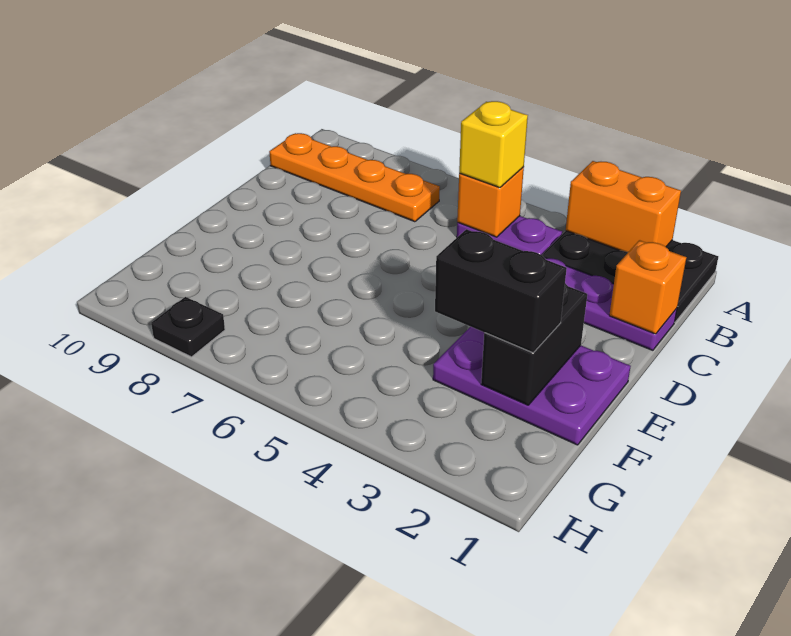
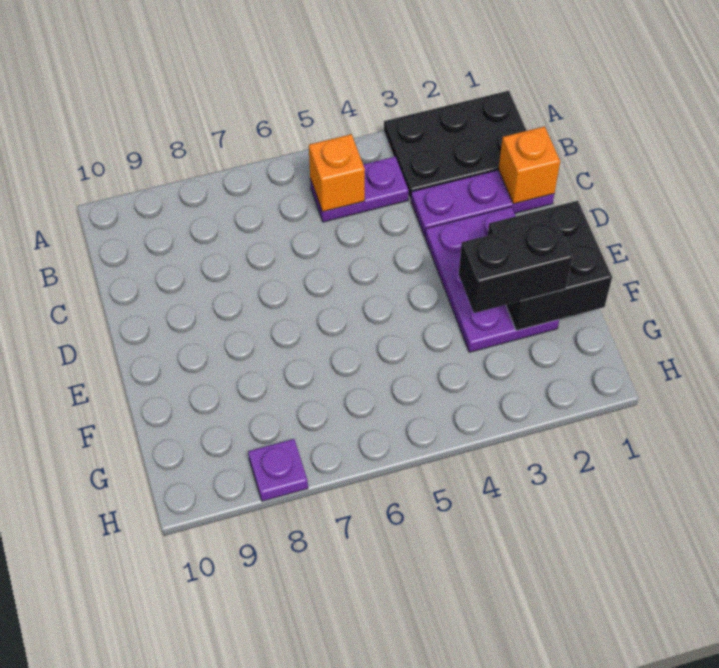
orange brick A2:A3 level 2 -> none
yellow brick B5 level 3 -> none
orange plate B7:B10 level 1 -> none
purple plate E1:F3 level 1 -> purple plate D2:F3 level 1
black brick E2:F2 level 2 -> black brick E1:F2 level 2
black plate H8 level 1 -> purple plate H8 level 1

